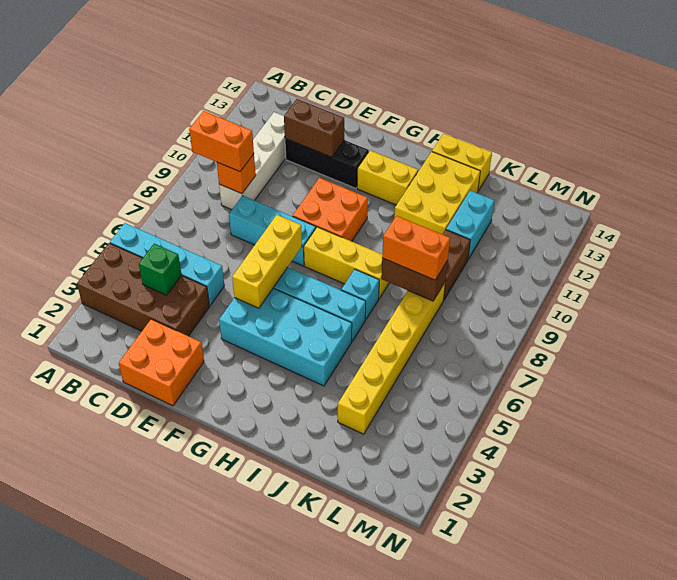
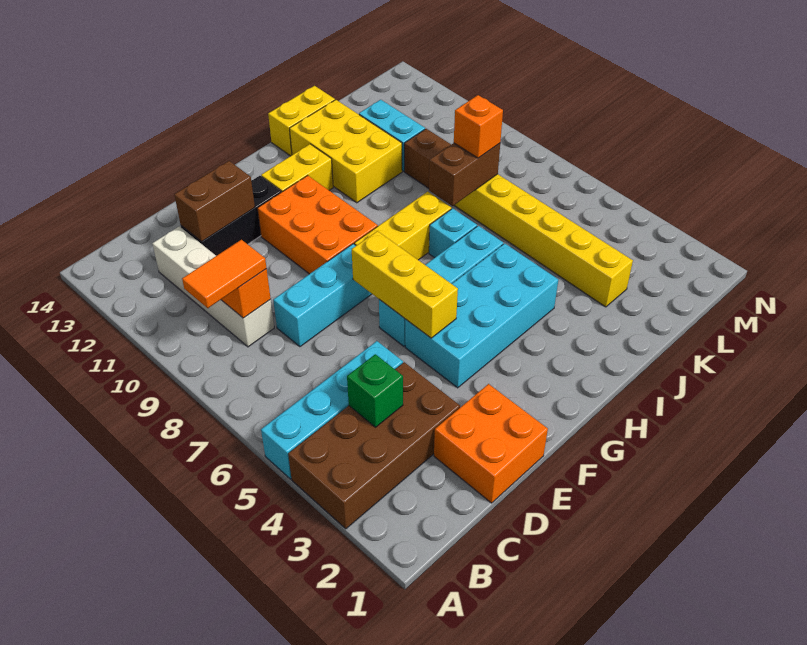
orange brick B9:C9 level 3 -> orange tile B9:C9 level 3
orange brick F9:G10 level 1 -> orange brick F9:G11 level 1
orange brick J8:K8 level 3 -> orange brick K8 level 3

